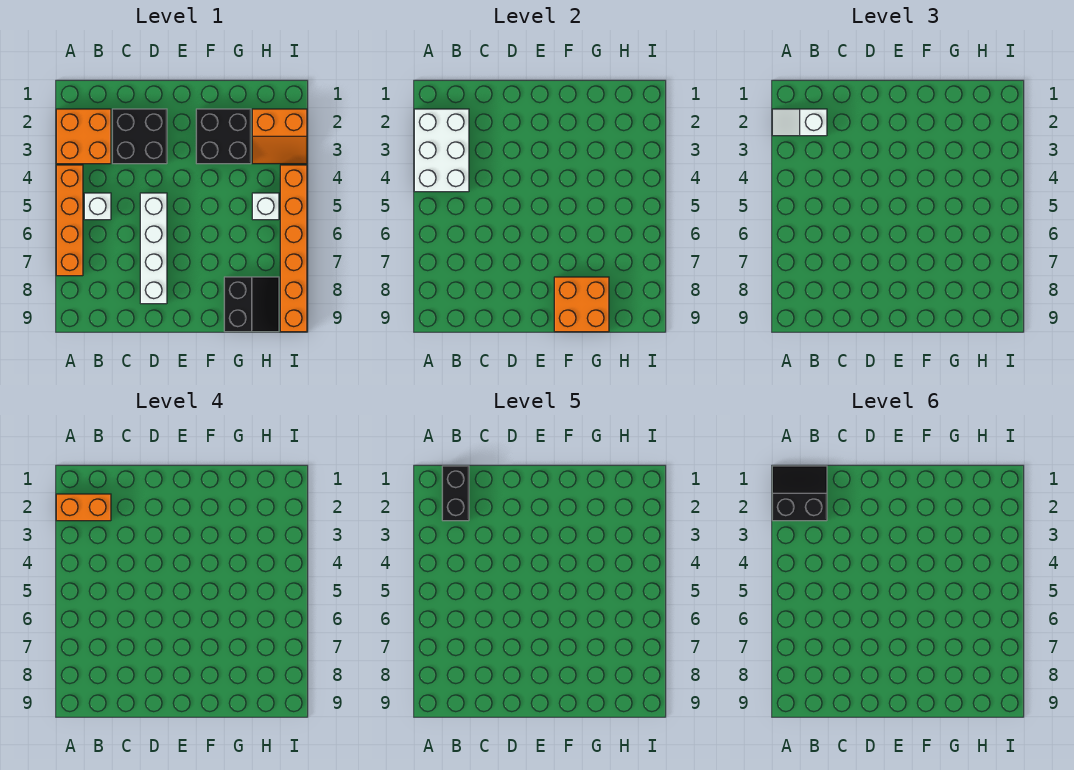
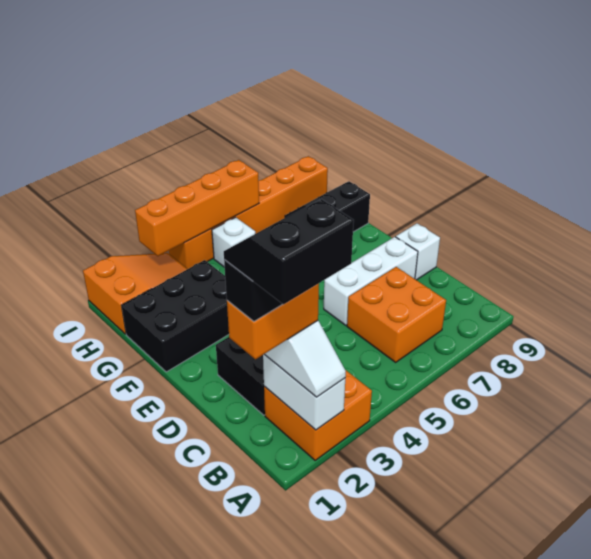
black slope A1:B2 level 6 top 2 -> black slope A1:B2 level 6 top A
white brick A2:B4 level 2 -> white brick A2:B2 level 2
orange brick A2:B2 level 4 -> orange brick B1:B2 level 4
orange brick A4:A7 level 1 -> orange brick I3:I6 level 2
white brick B5 level 1 -> white brick D9 level 1
white brick D5:D8 level 1 -> white brick D6:D8 level 1
black brick F2:G3 level 1 -> black brick F1:G3 level 1
orange brick F8:G9 level 2 -> orange brick B6:C7 level 1
orange slope H2:I3 level 1 top 2 -> orange slope H1:I3 level 1 top 1

